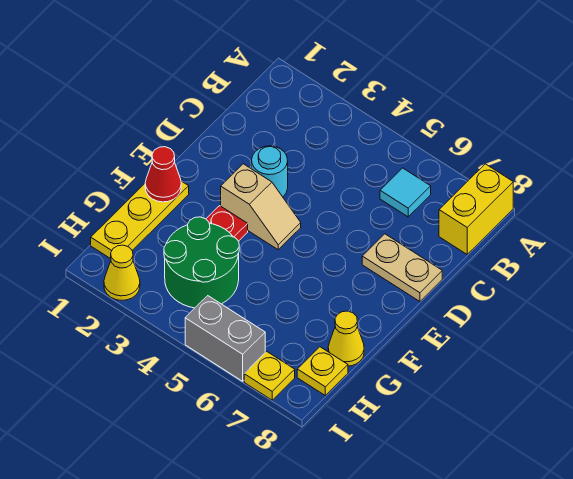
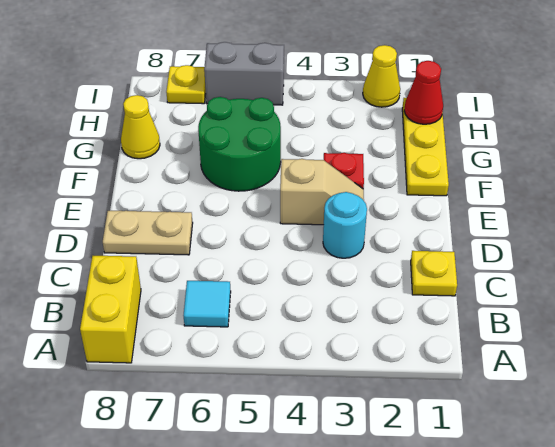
tan slope E3:E4 level 1 top 3 -> tan slope E3:E4 level 1 top 4
red cone F1 level 2 -> red cone H1 level 2
green round brick G3:H4 level 1 -> green round brick F5:G6 level 1
yellow plate H8 level 1 -> yellow plate C1 level 1

